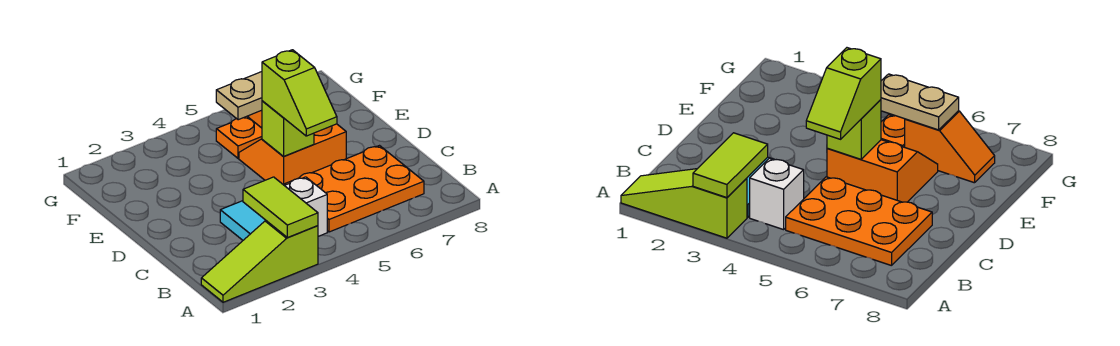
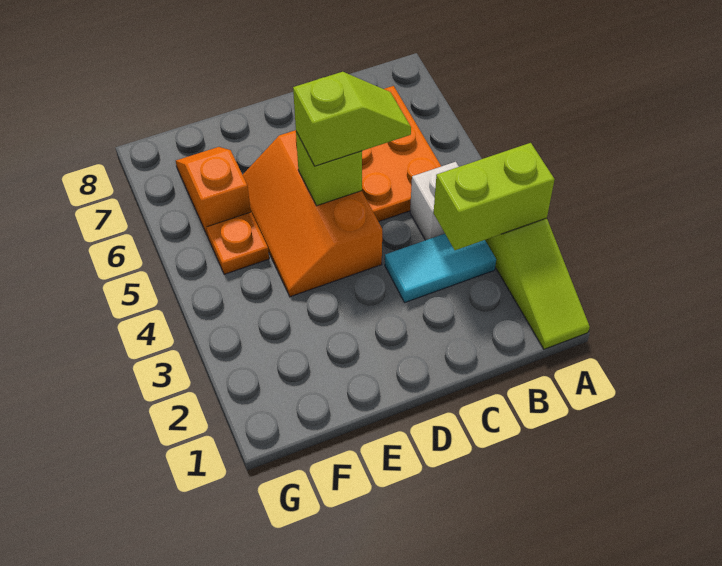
lime tile A3:B3 level 2 -> lime brick A3:B3 level 2
orange slope D5:E6 level 1 top D -> orange slope D4:E6 level 1 top D
tan plate F5:F6 level 2 -> none

